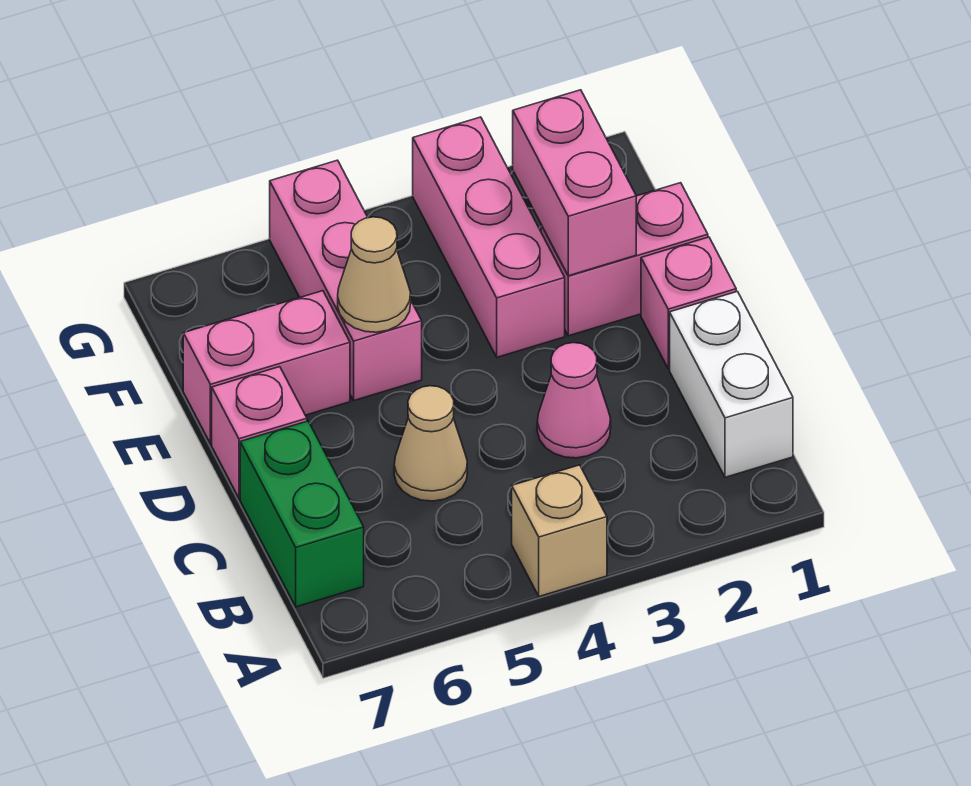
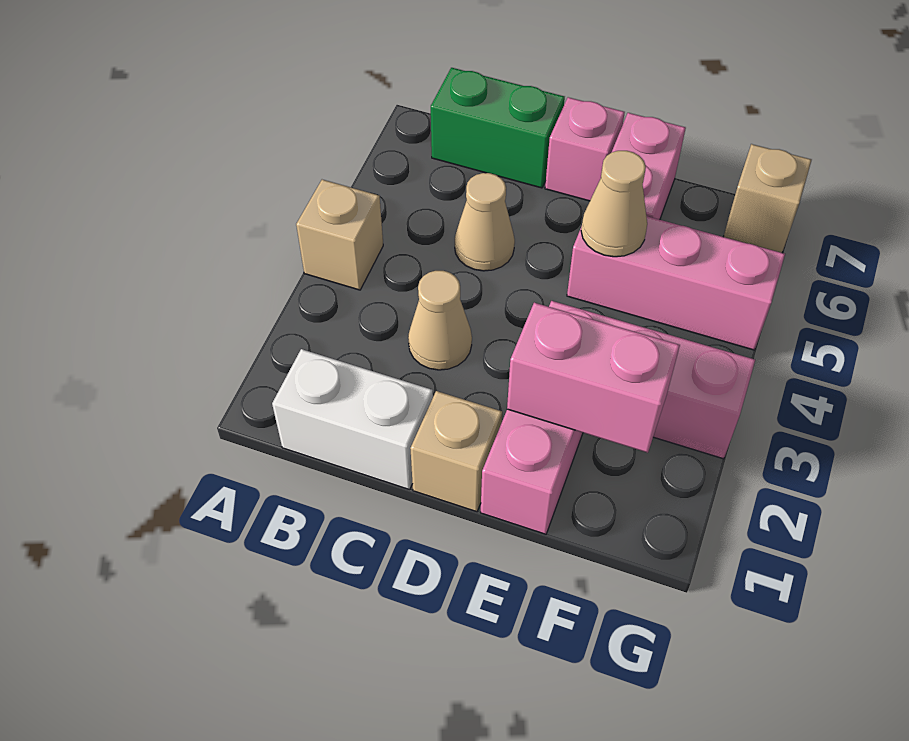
pink cone C3 level 1 -> tan cone C3 level 1
pink brick D1 level 1 -> tan brick D1 level 1
none -> tan brick G7 level 1

